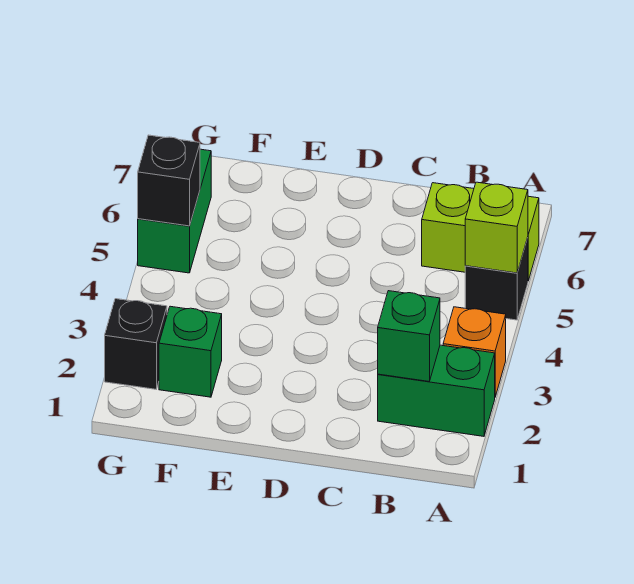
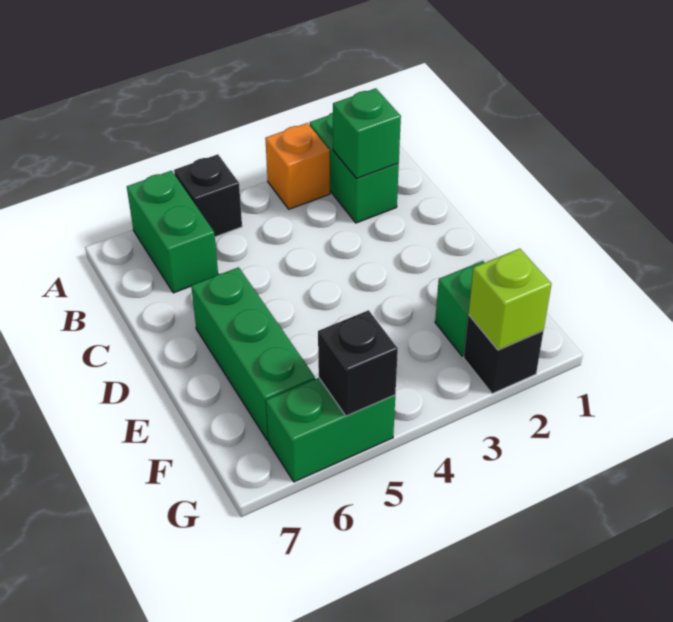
lime brick A5 level 2 -> lime brick G2 level 2
lime brick A6:B6 level 1 -> green brick A6:B6 level 1
none -> green brick D6:F6 level 1

